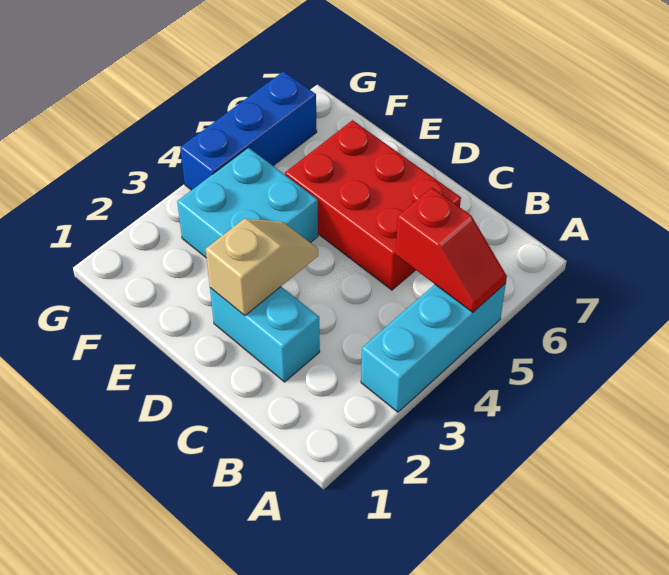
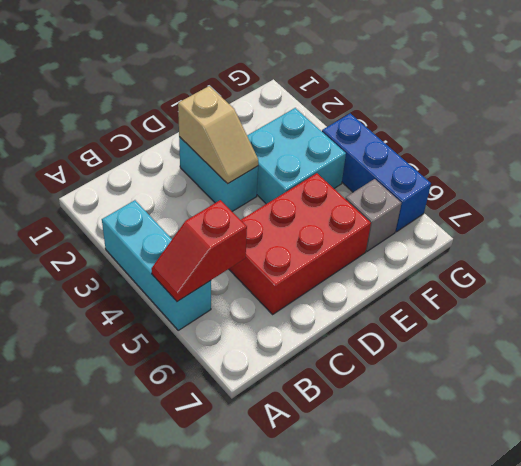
cyan brick C2:D2 level 1 -> cyan brick D2:D3 level 1
none -> grey brick F6 level 1

